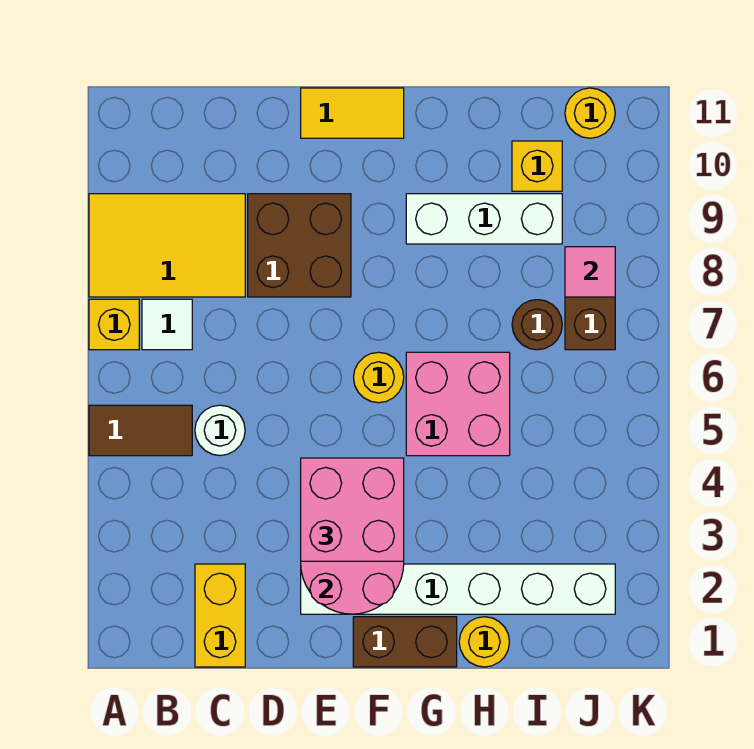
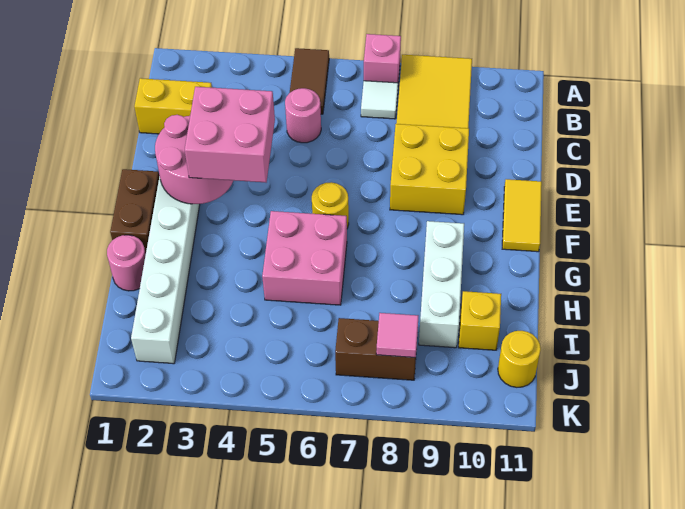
yellow brick A7 level 1 -> pink brick A7 level 1
white round brick C5 level 1 -> pink round brick C5 level 1
brown brick D8:E9 level 1 -> yellow brick D8:E9 level 1
yellow round brick H1 level 1 -> pink round brick H1 level 1
brown round brick I7 level 1 -> none

